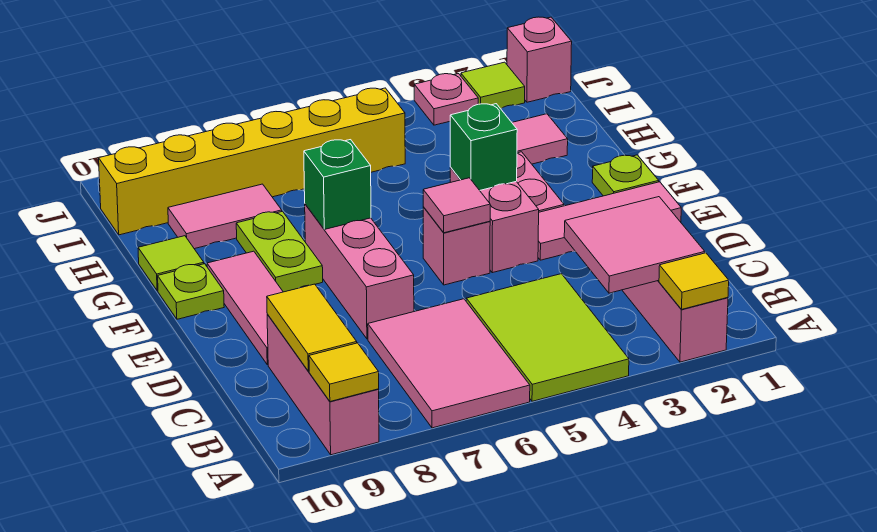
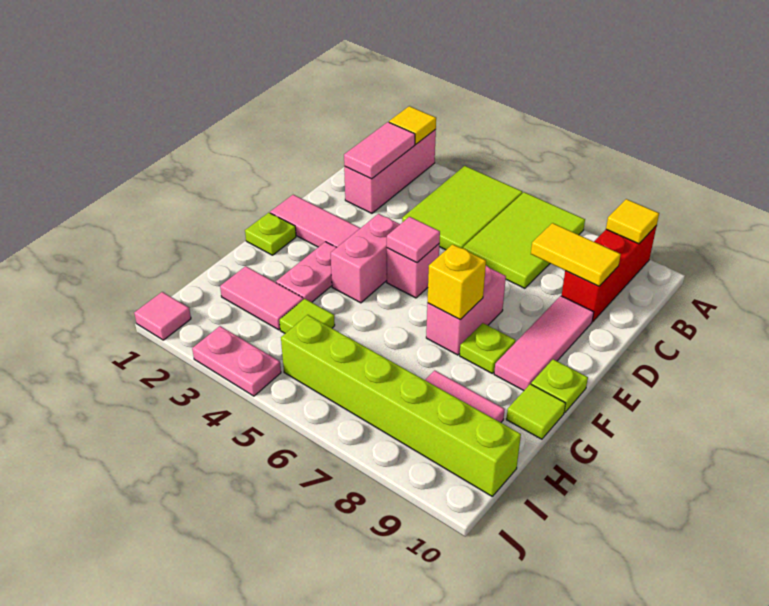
pink tile A6:C7 level 1 -> lime tile A6:C7 level 1
pink brick A9:C9 level 1 -> red brick A9:C9 level 1
pink tile B2:C3 level 2 -> pink tile B2:C2 level 2
yellow tile B9:C9 level 2 -> yellow tile C8:C9 level 2
pink brick D7:F7 level 1 -> pink brick E7:F7 level 1
green brick F4 level 2 -> none
green brick F7 level 2 -> yellow brick F7 level 2
lime plate F8:G8 level 1 -> lime plate F8 level 1
yellow brick I5:I10 level 1 -> lime brick I5:I10 level 1
pink brick J1 level 1 -> pink tile J1 level 1
lime tile J2 level 1 -> lime tile H4 level 1
pink plate J3 level 1 -> pink plate J3:J4 level 1

